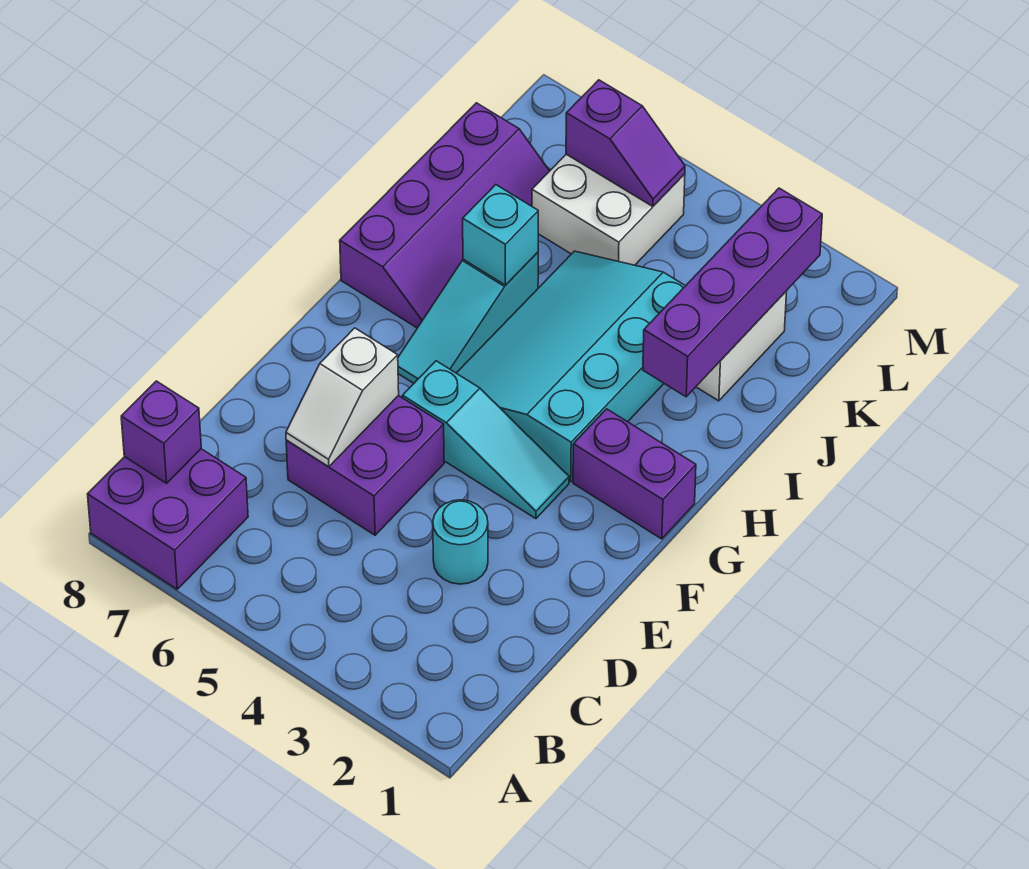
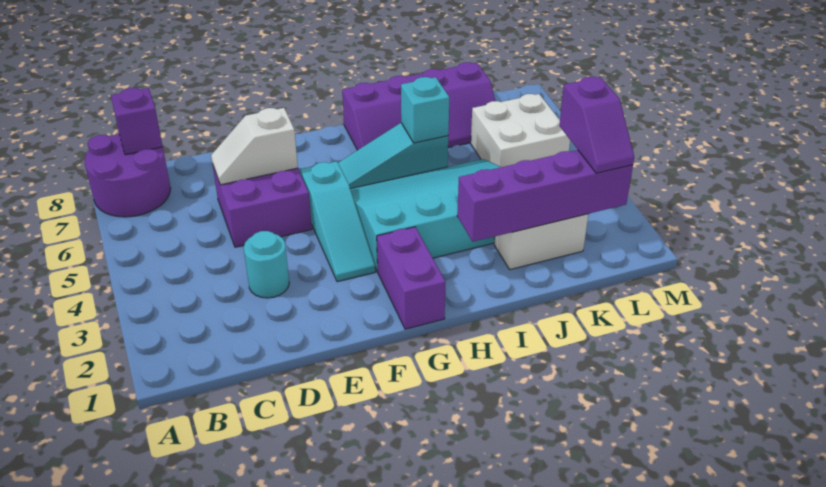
purple brick A7:B8 level 1 -> purple round brick A7:B8 level 1
purple slope L5:L6 level 2 top 6 -> purple slope L2:L3 level 3 top 3

